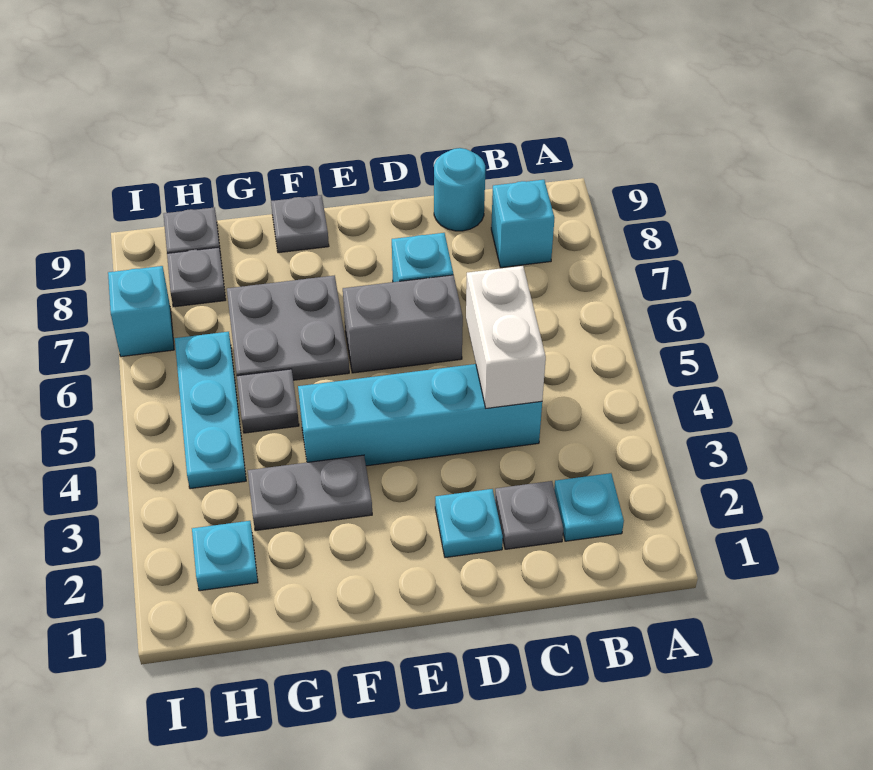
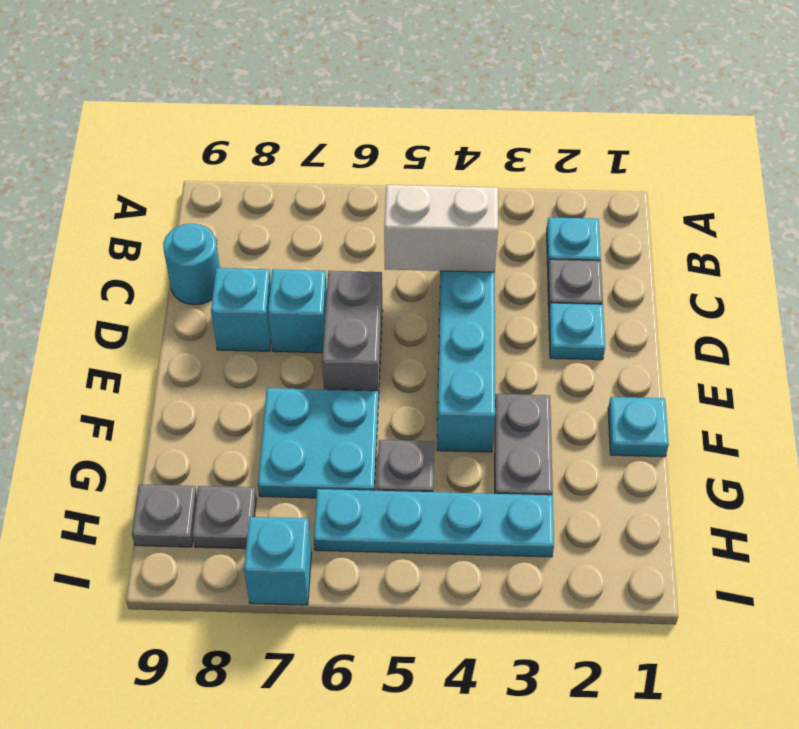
cyan brick B8 level 1 -> cyan brick D8 level 1
grey plate F6:G7 level 1 -> cyan plate F6:G7 level 1
grey plate F9 level 1 -> none
cyan plate H2 level 1 -> cyan plate F1 level 1
cyan plate H4:H6 level 1 -> cyan plate H3:H6 level 1

